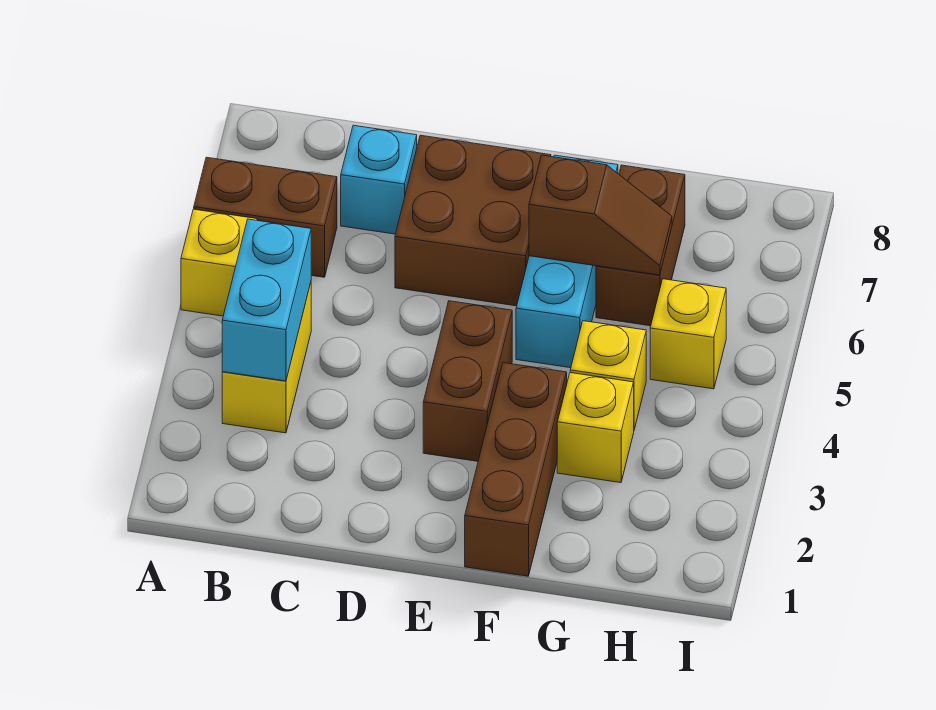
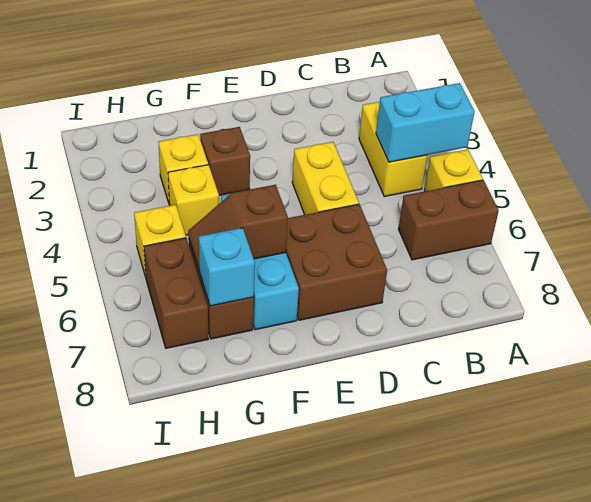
cyan brick B3:B4 level 2 -> cyan brick A4:B4 level 2
cyan brick C7 level 1 -> cyan brick G7 level 2
none -> yellow brick D4:D5 level 1
brown brick E3:E4 level 1 -> brown brick H6:H7 level 1
brown brick F1:F3 level 1 -> brown brick F3 level 1

